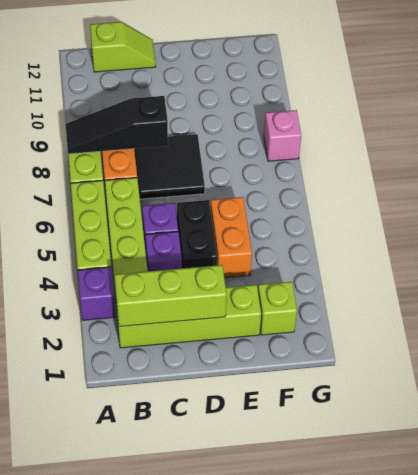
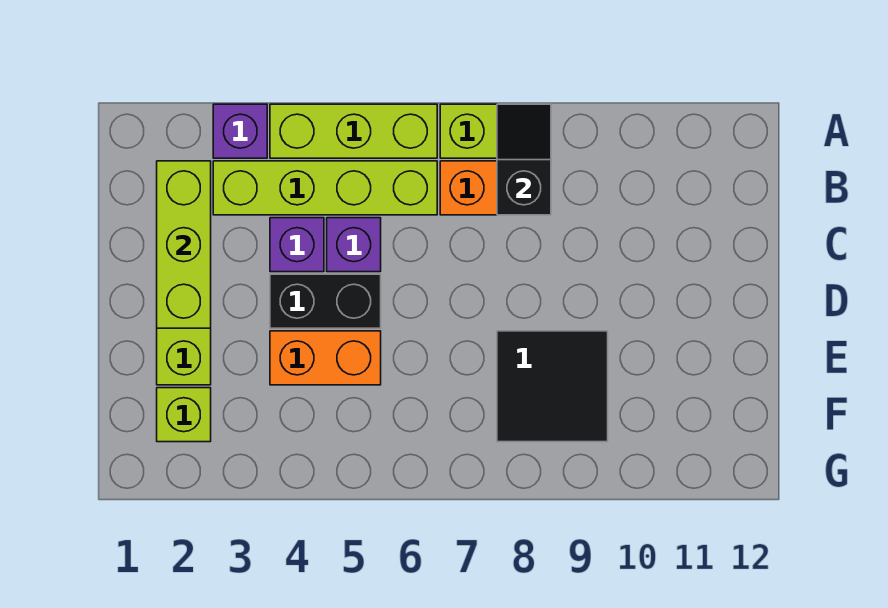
black slope A8:C8 level 2 top C -> black slope A8:B8 level 2 top B
lime slope B12:C12 level 1 top B -> none
black tile C7:D8 level 1 -> black tile E8:F9 level 1
pink brick G8 level 1 -> none

